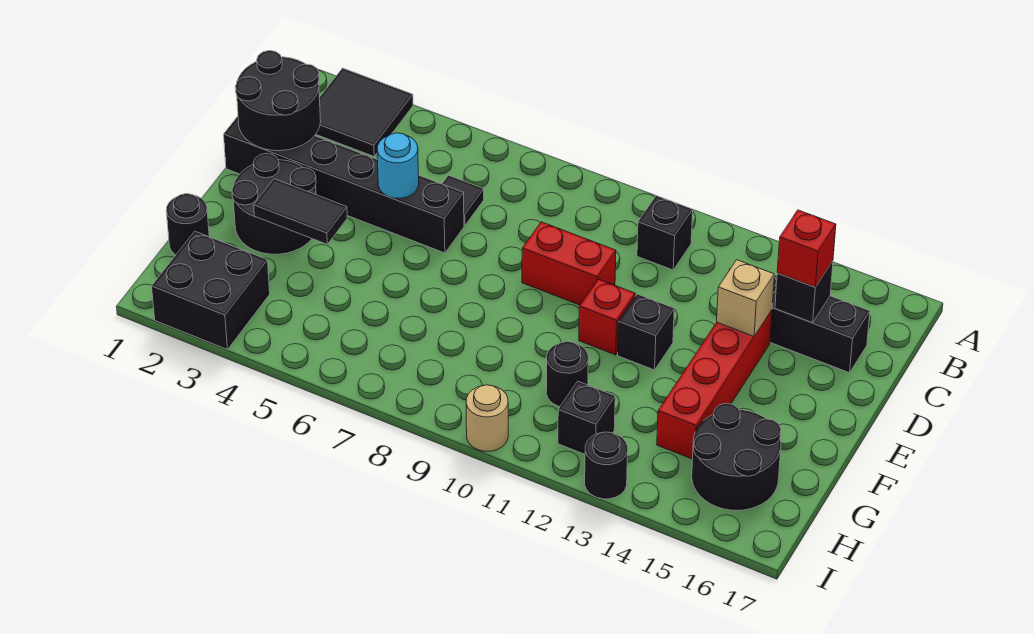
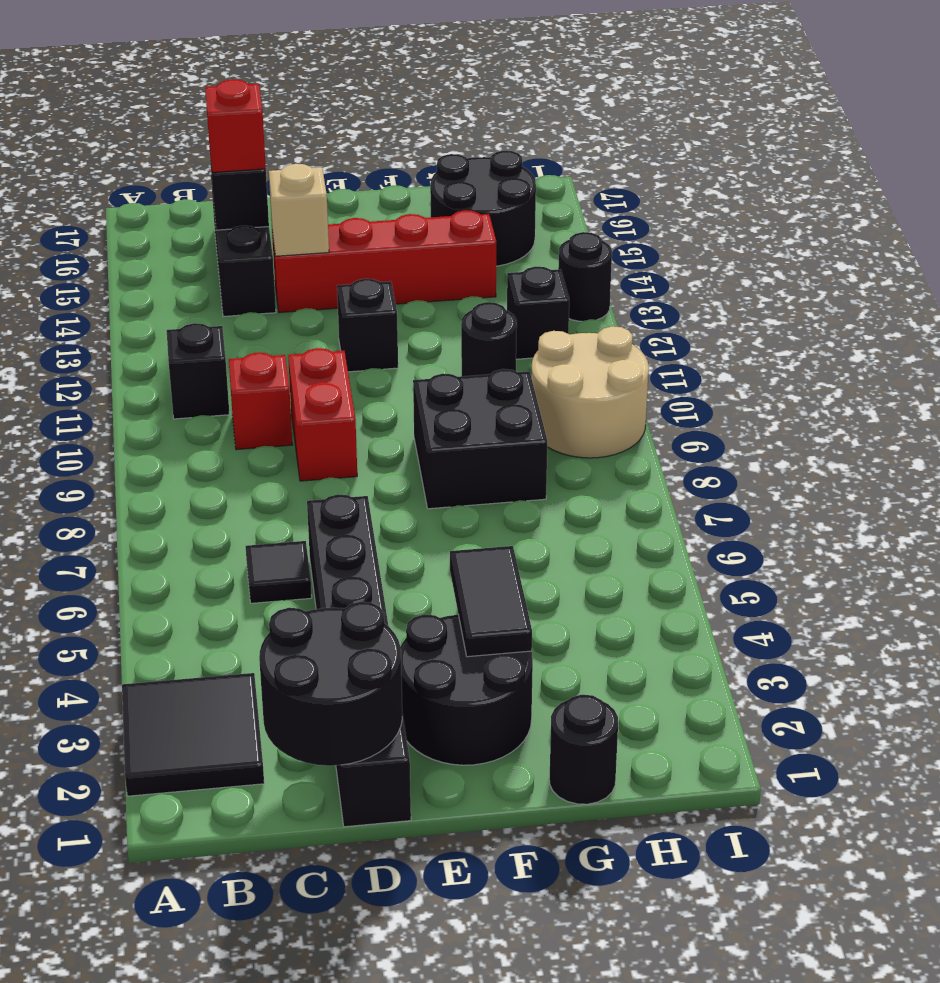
cyan round brick D5 level 2 -> none
red brick E11 level 1 -> red brick C10 level 1
black brick H2:I3 level 1 -> black brick F8:G9 level 1
tan round brick I10 level 1 -> tan round brick H9:I10 level 1

